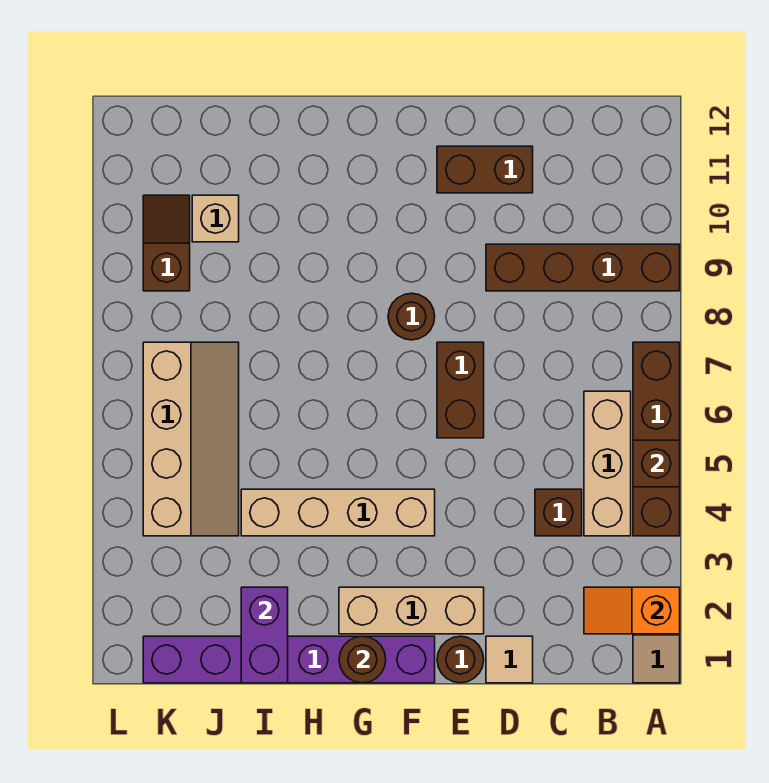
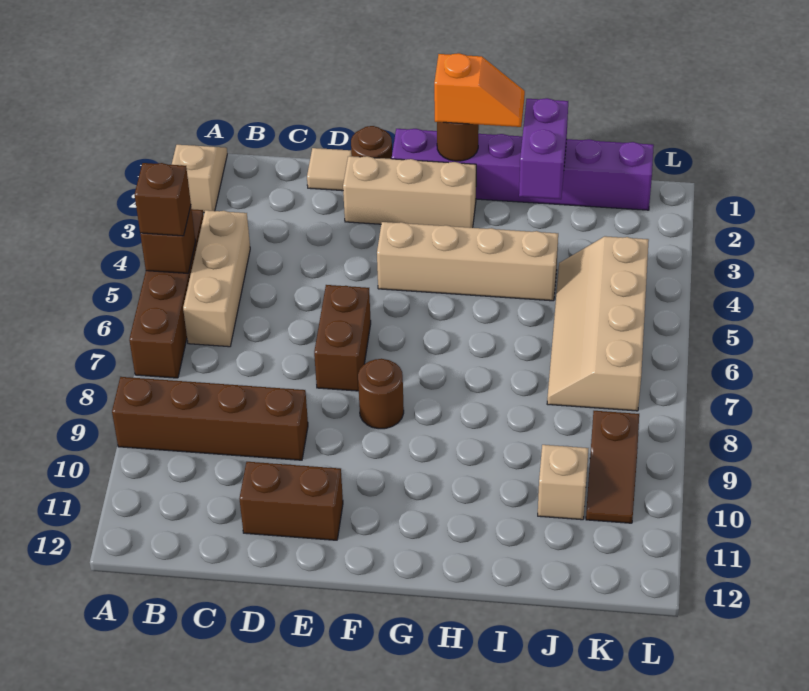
orange slope A2:B2 level 2 top A -> orange slope G1:H1 level 3 top G
brown brick C4 level 1 -> brown brick A5 level 3

